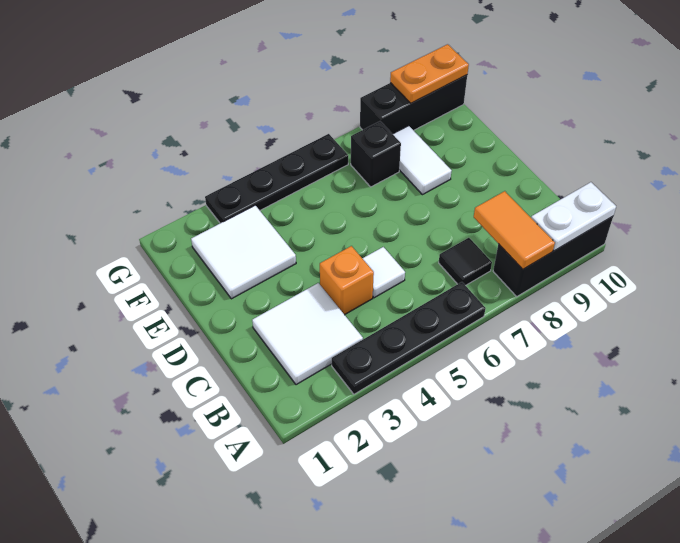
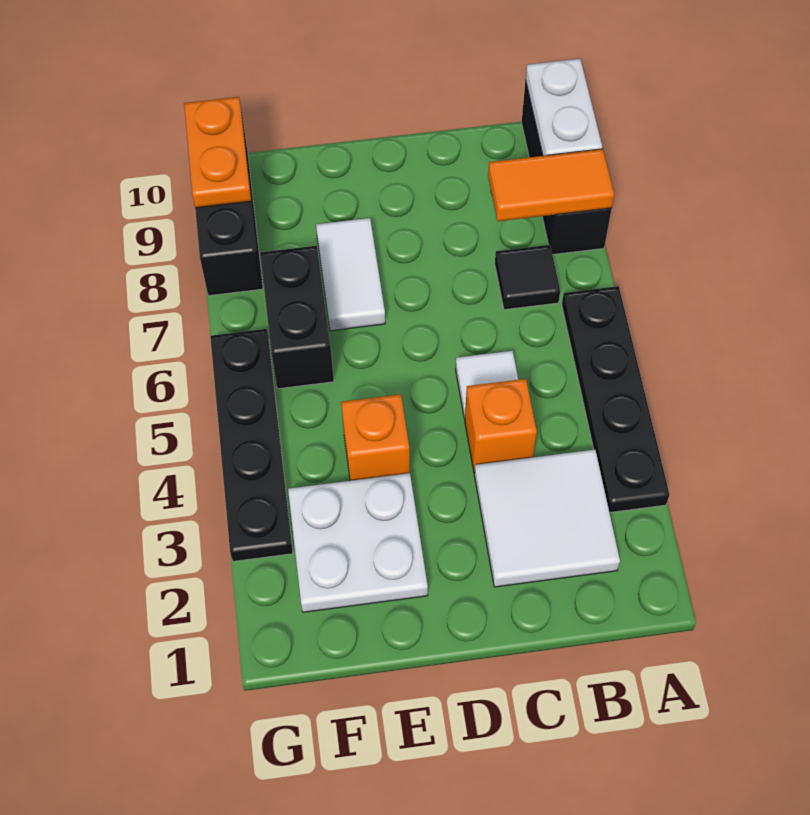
white tile E2:F3 level 1 -> white plate E2:F3 level 1
none -> orange brick E4 level 1
white tile E8:F8 level 1 -> white tile E7:E8 level 1
black brick F7 level 1 -> black brick F6:F7 level 1

